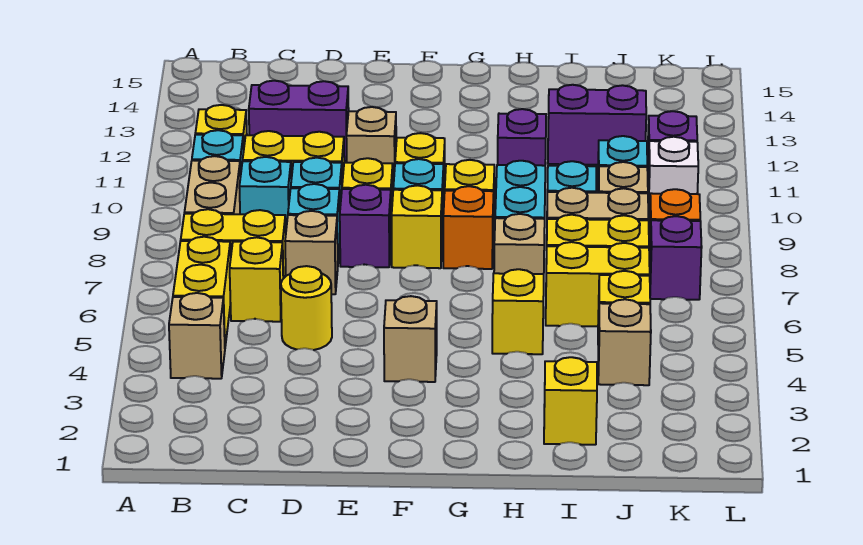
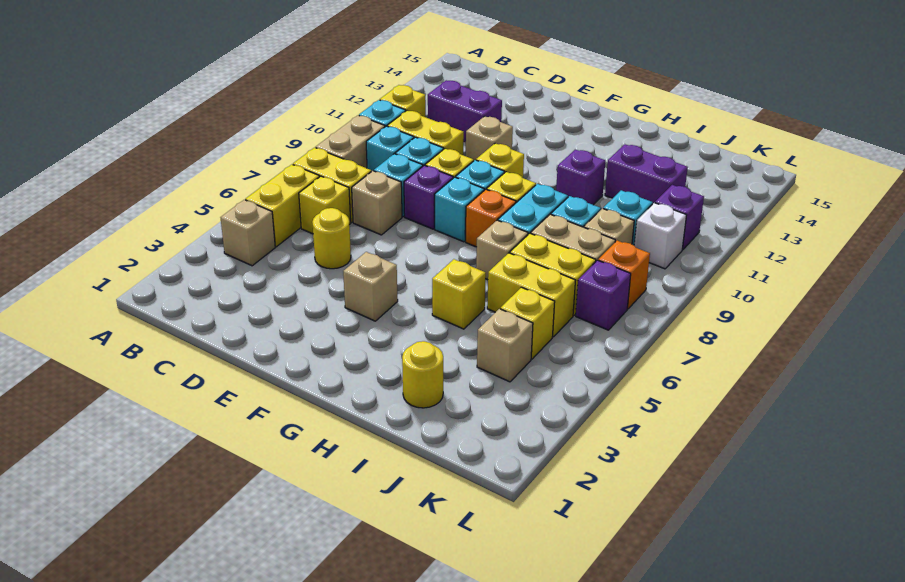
yellow brick F8 level 1 -> cyan brick F8 level 1
yellow brick I2 level 1 -> yellow round brick I2 level 1

